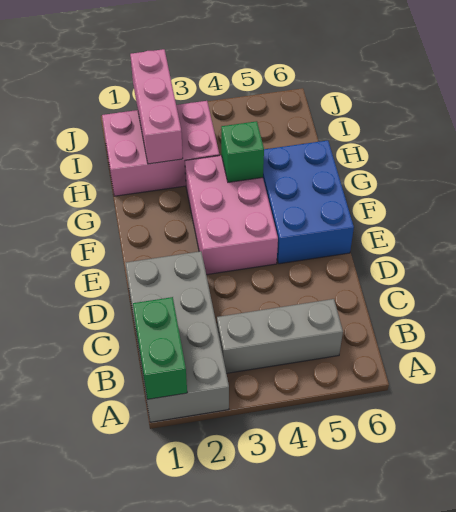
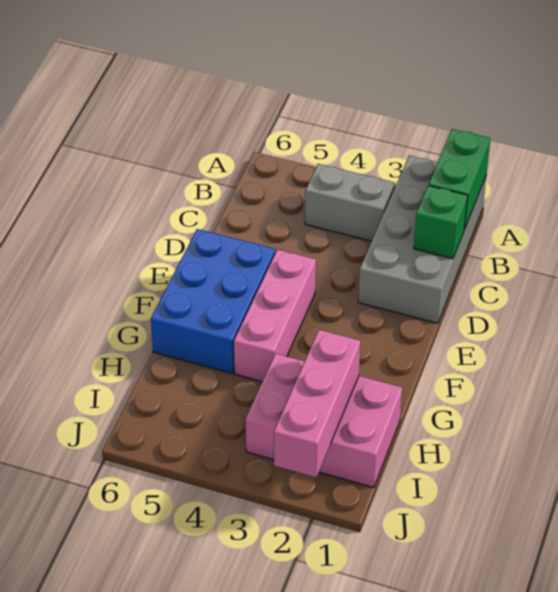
grey brick B3:B5 level 1 -> grey brick B3:B4 level 1
pink brick E3:G4 level 1 -> pink brick E4:G4 level 1
green brick G4 level 2 -> green brick C1 level 2

